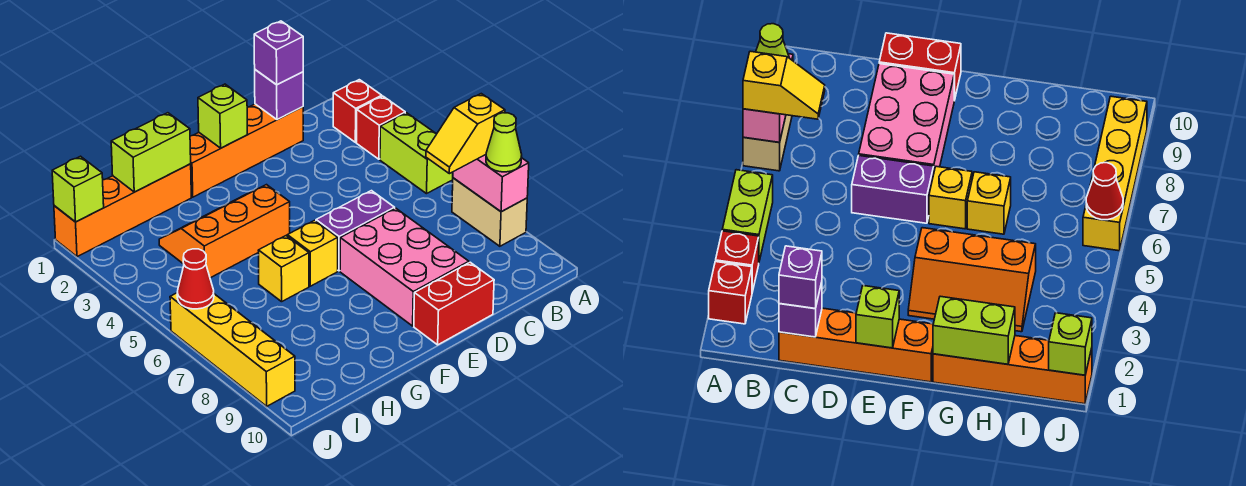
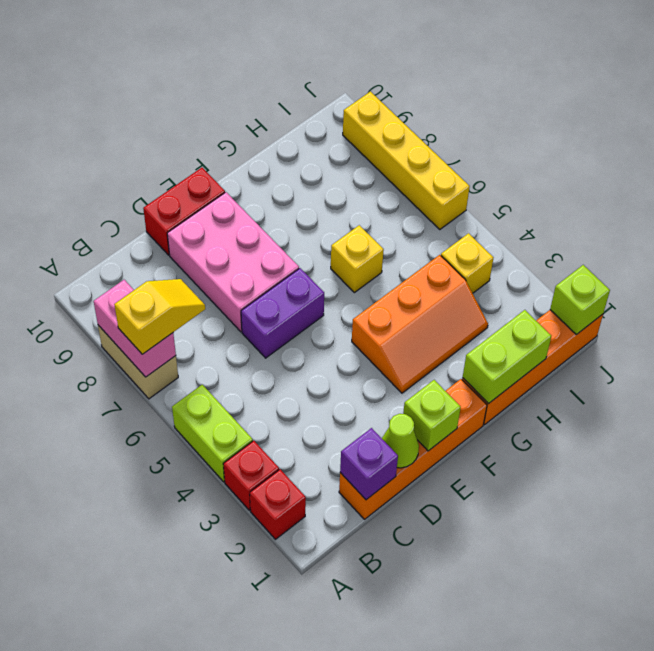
lime cone A8 level 3 -> lime cone D1 level 2
purple brick C1 level 3 -> none
yellow brick F6 level 1 -> yellow brick I4 level 1
red cone J6 level 2 -> none

